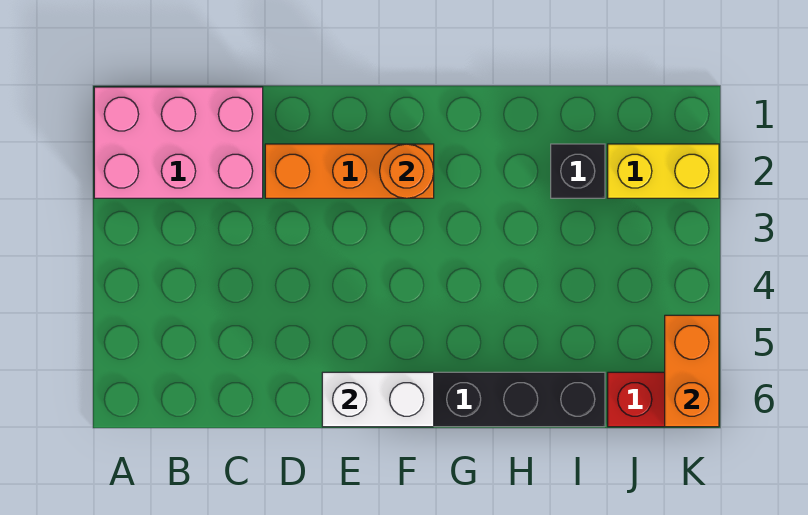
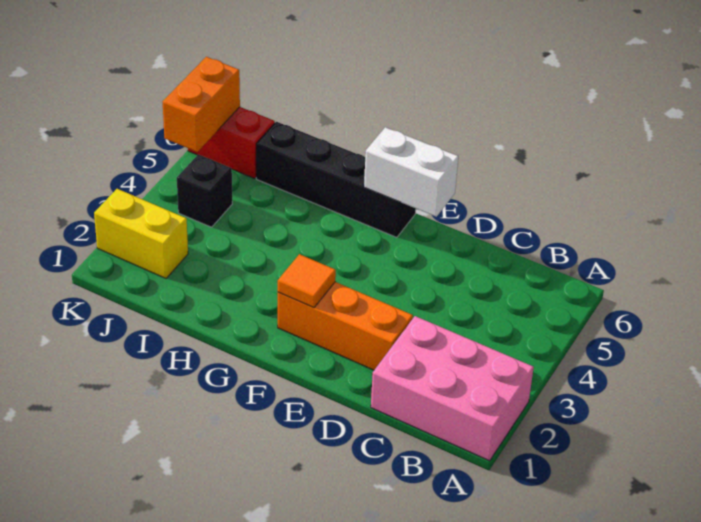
orange round brick F2 level 2 -> orange tile F2 level 2
black brick I2 level 1 -> black brick J4 level 1

